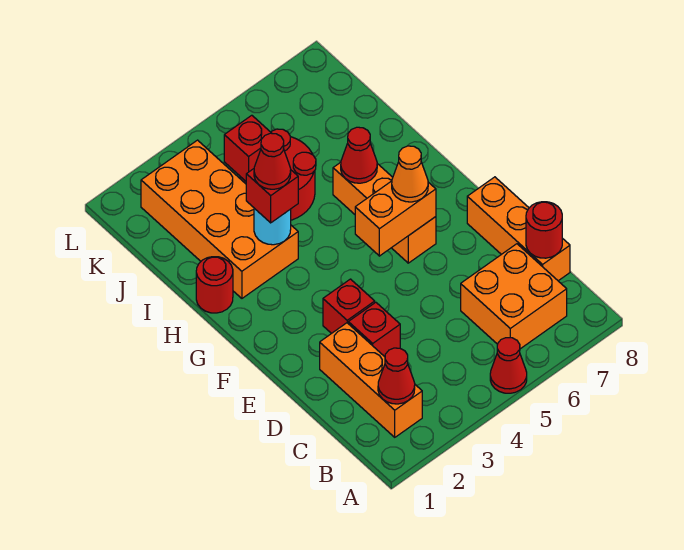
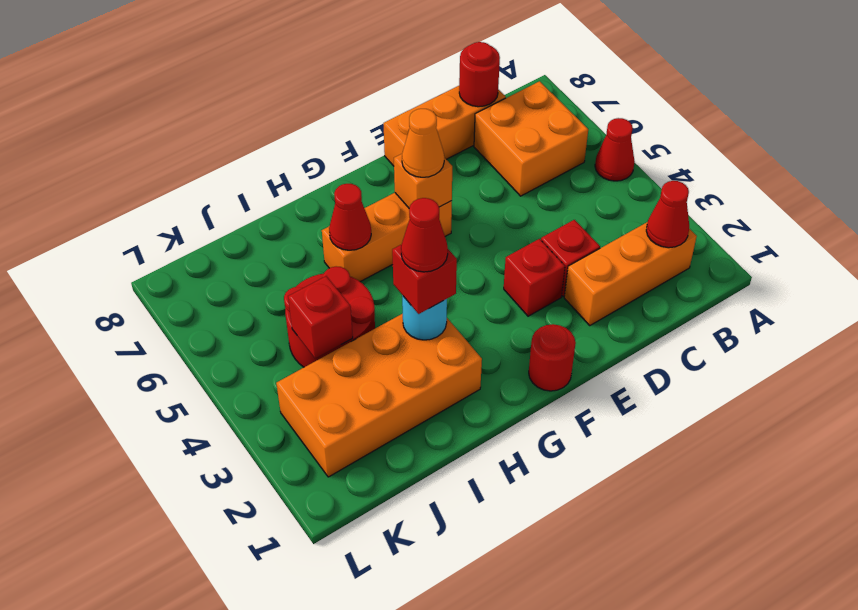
orange brick F5:F6 level 2 -> orange brick F6 level 2
red round brick H1 level 1 -> red round brick F1 level 1

